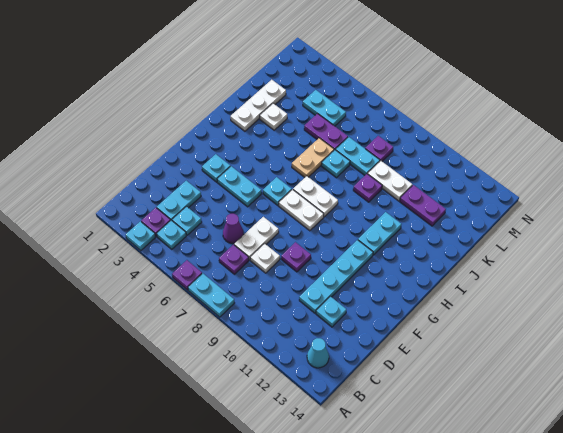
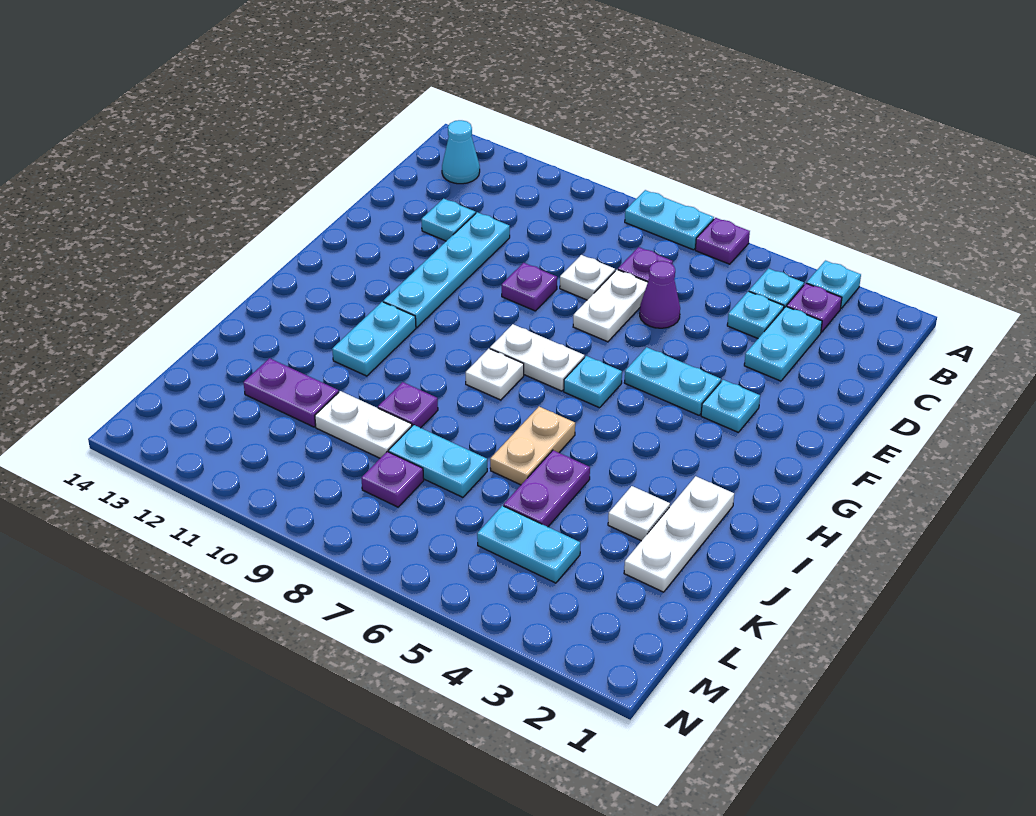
white plate H7:H8 level 1 -> white plate H8 level 1
cyan plate J7 level 1 -> none
purple plate K5:K6 level 1 -> purple plate J5:K5 level 1

